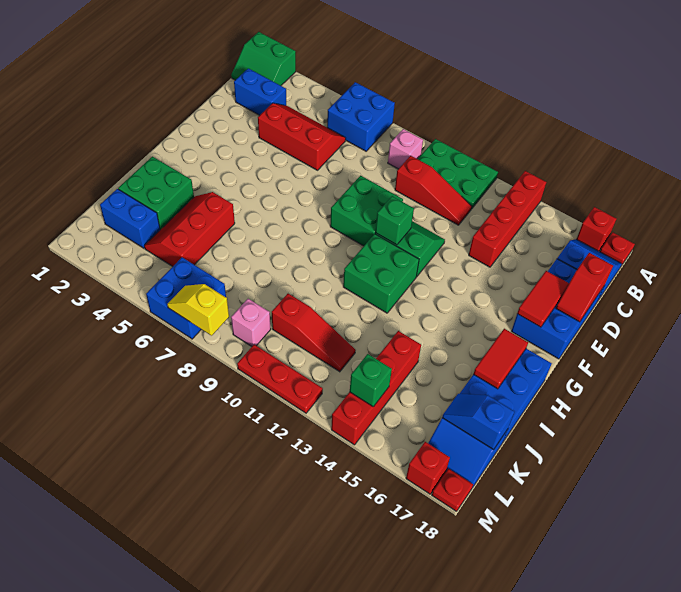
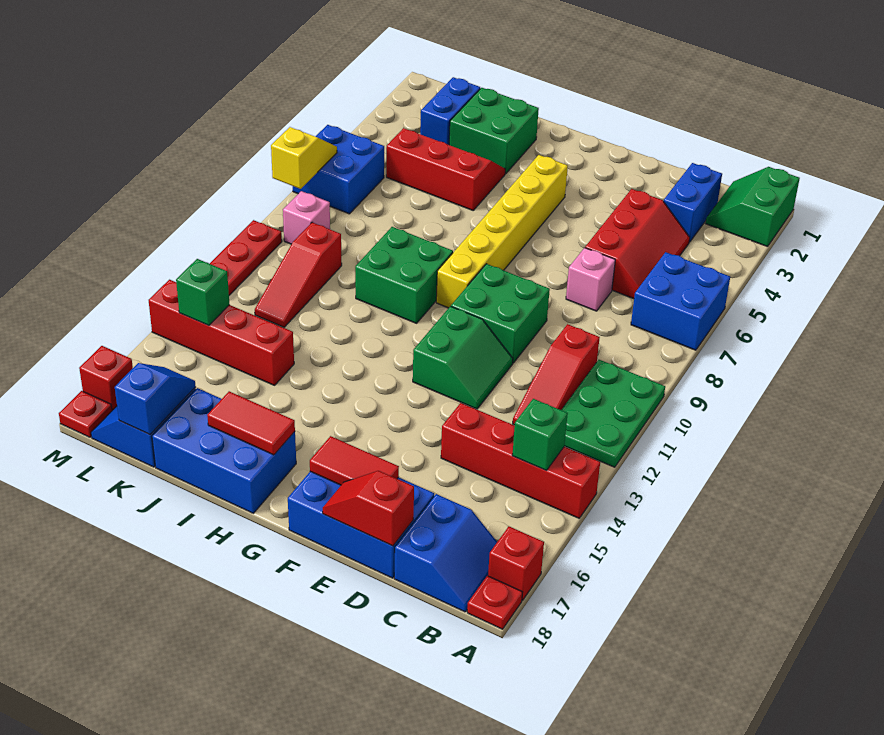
pink brick B9 level 1 -> pink brick D7 level 1
green brick F11 level 2 -> green brick B14 level 2
none -> yellow brick G4:G9 level 1
green brick G11:H12 level 1 -> green brick H9:I10 level 1

